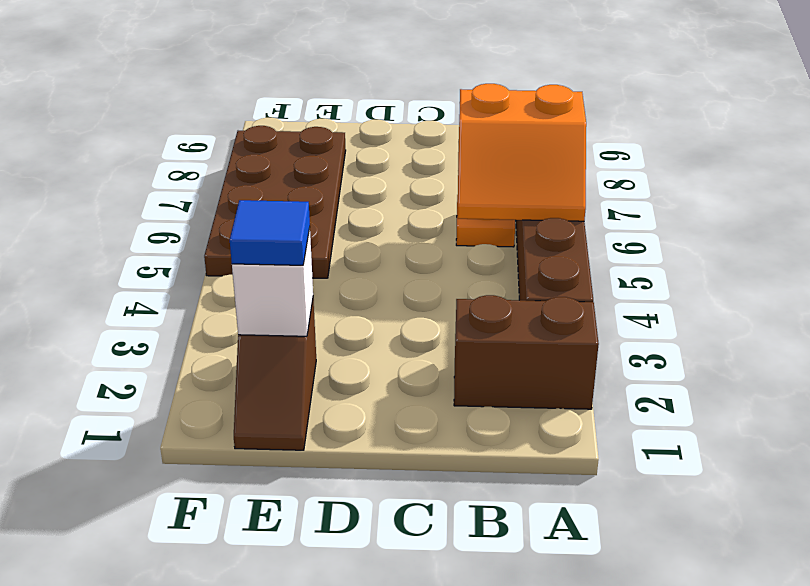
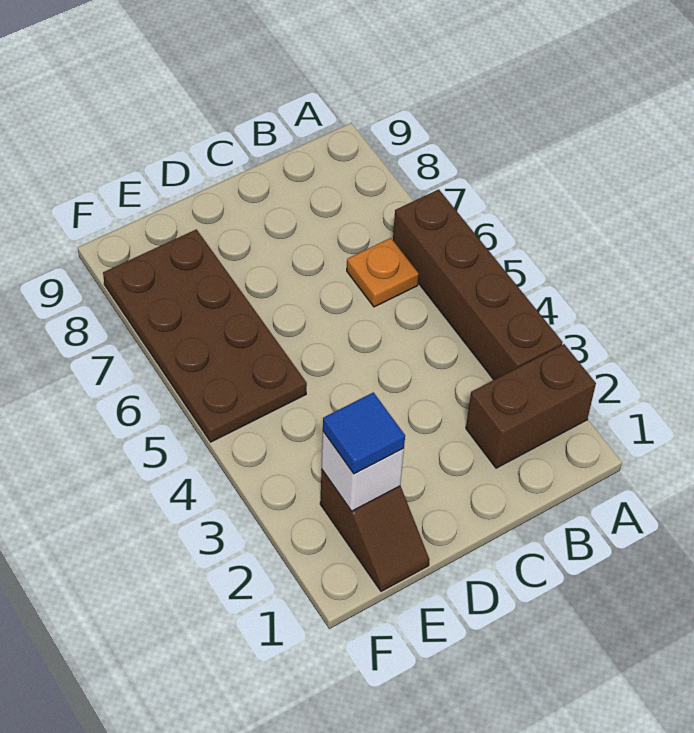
orange slope A5:B6 level 2 top 6 -> none

